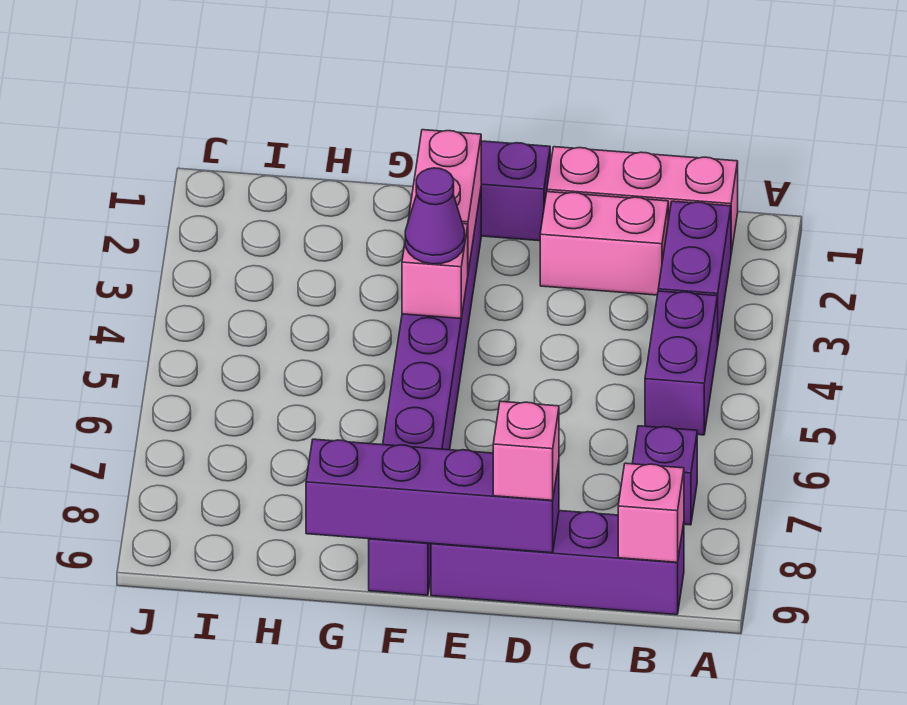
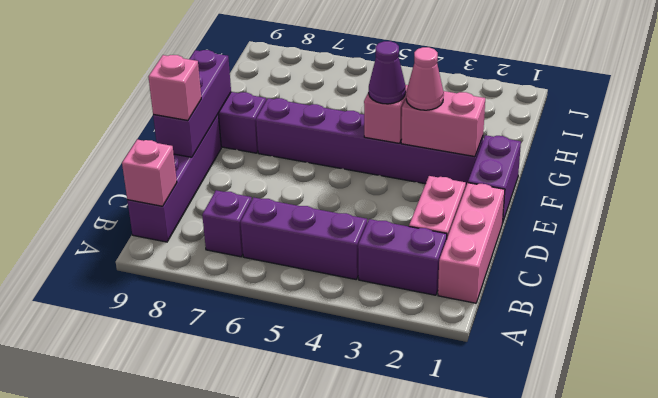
purple brick B4:B5 level 1 -> purple brick B4:B6 level 1
purple brick D9:G9 level 2 -> purple brick D9:F9 level 2
none -> pink cone F3 level 3

